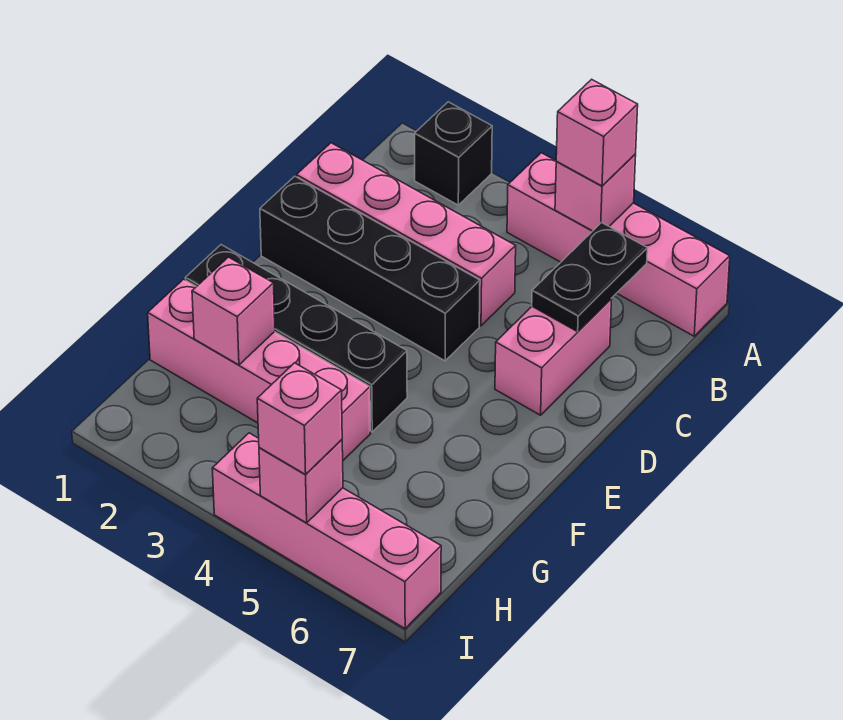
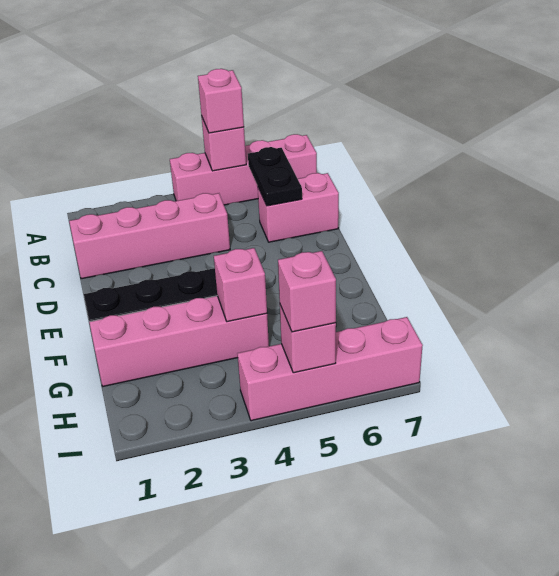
black brick A2 level 1 -> none
pink brick C6:D6 level 1 -> pink brick C6:C7 level 1
black brick D1:D4 level 1 -> none
pink brick G2 level 2 -> pink brick G4 level 2

